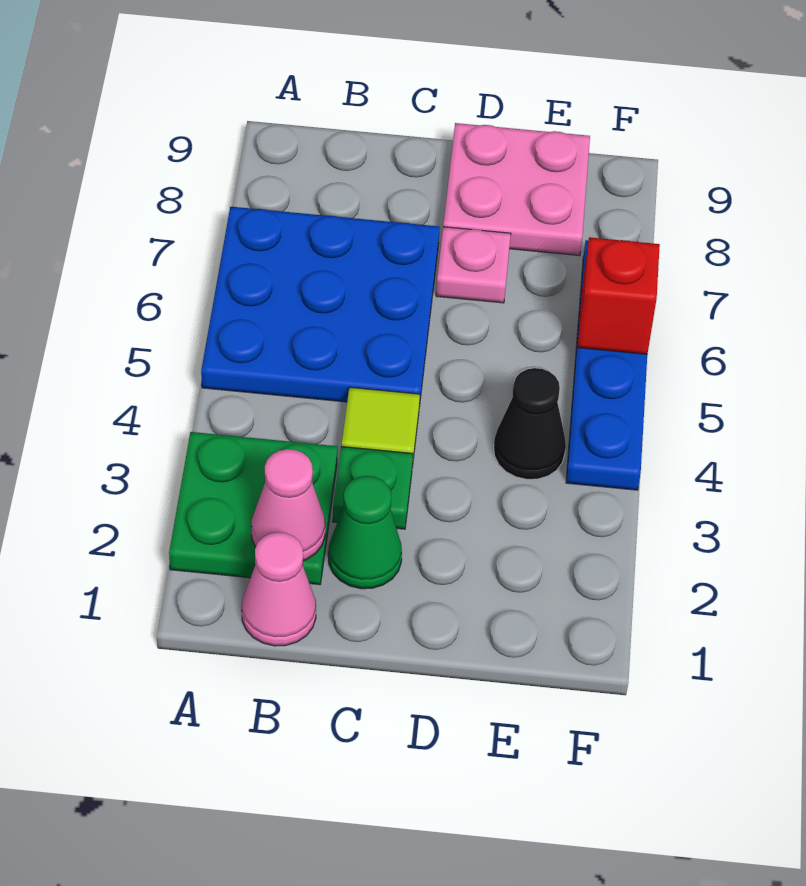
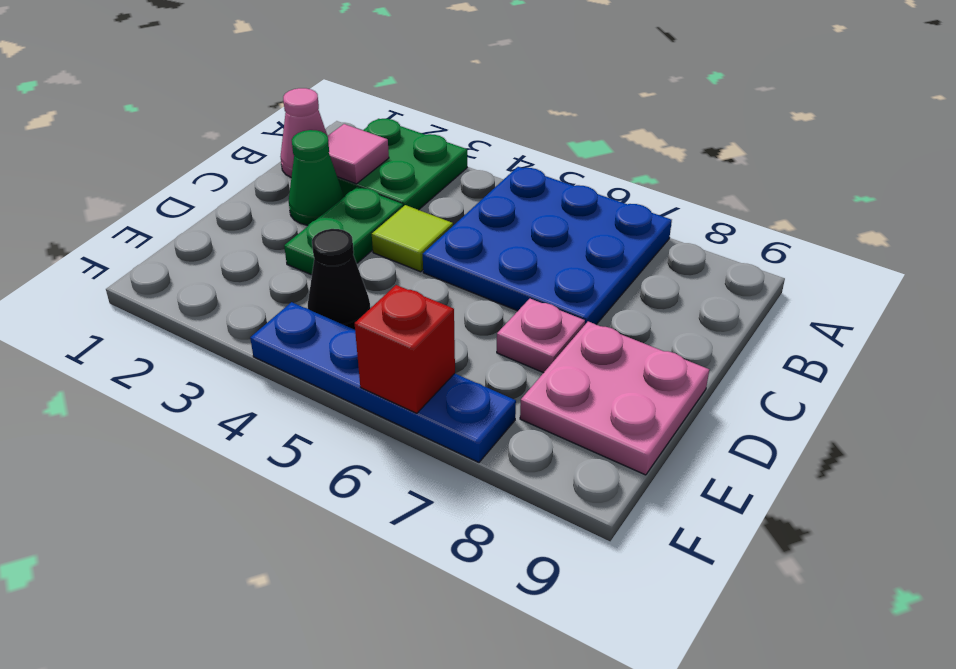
pink cone B2 level 2 -> pink tile B2 level 2
green plate C3 level 1 -> green plate C3:D3 level 1

